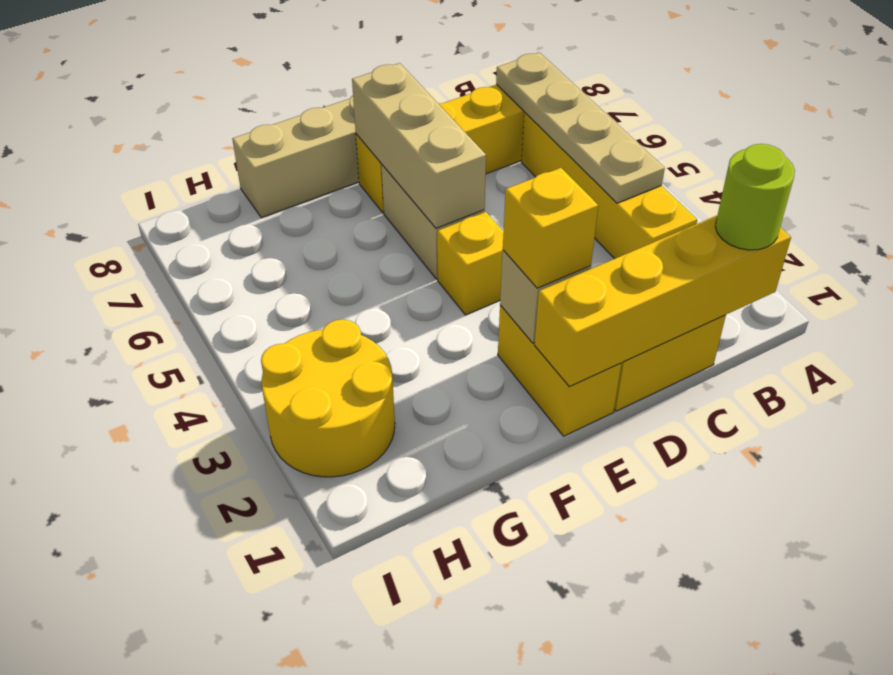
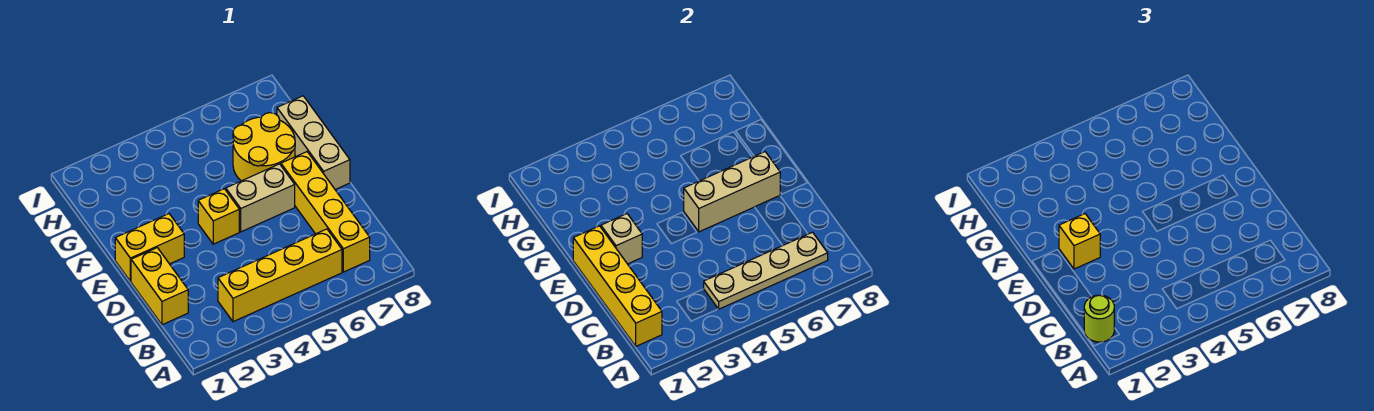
yellow round brick H2:I3 level 1 -> yellow round brick F6:G7 level 1

